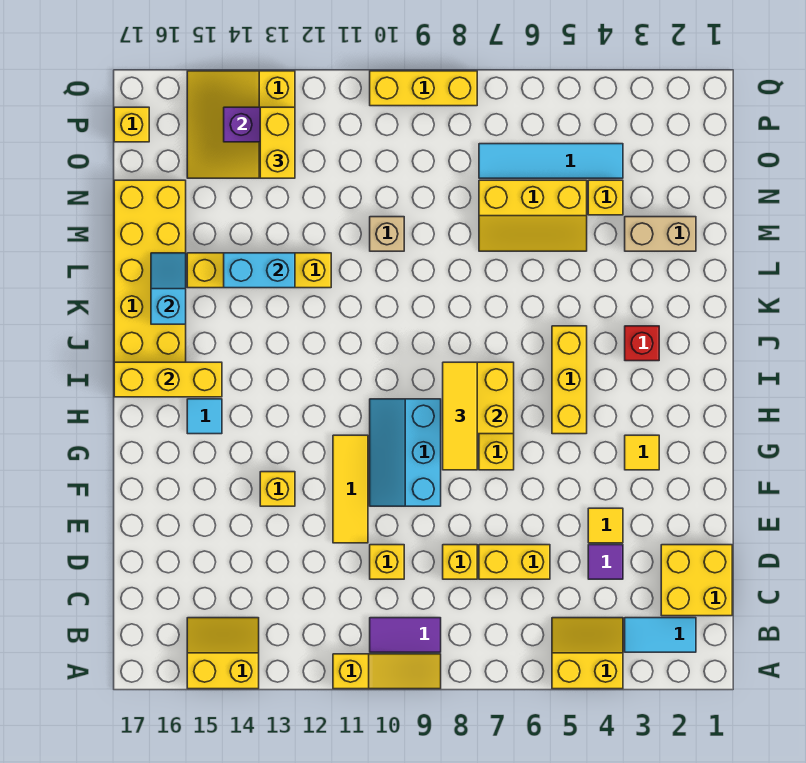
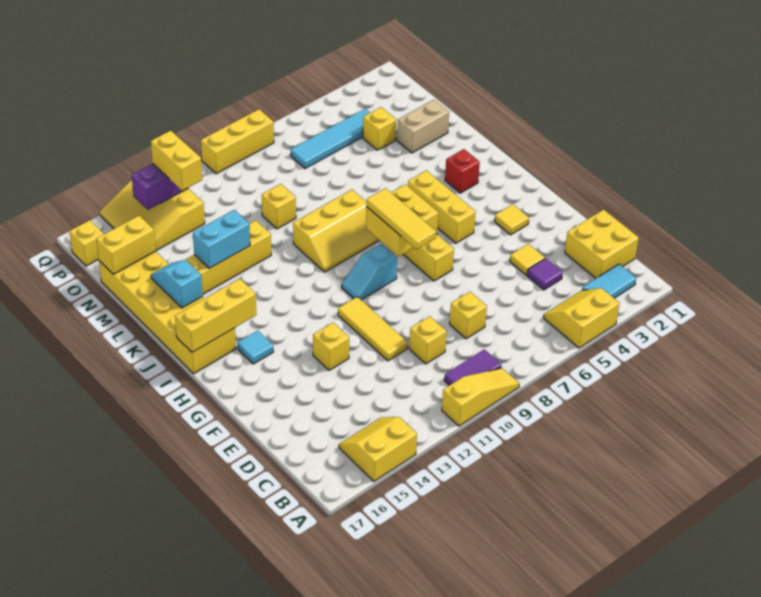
yellow brick D6:D7 level 1 -> yellow brick N16:N17 level 2
cyan slope F9:H10 level 1 top 9 -> cyan slope H9:H10 level 1 top 9
yellow slope M5:N7 level 1 top N -> yellow slope J8:K10 level 1 top K
tan brick M10 level 1 -> yellow brick M10 level 1

